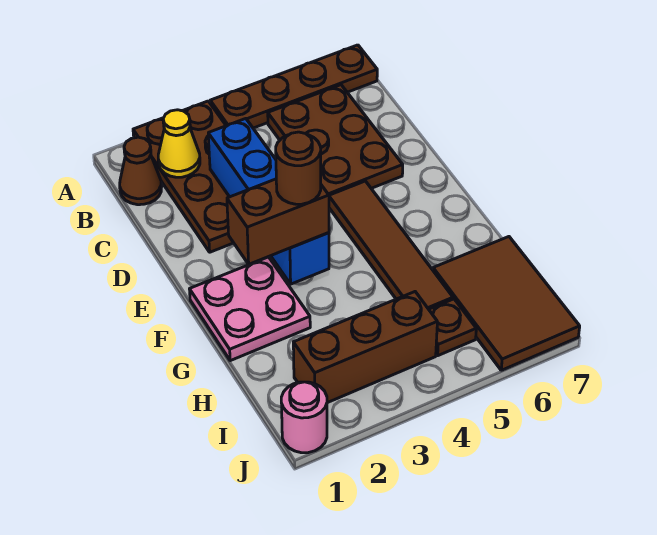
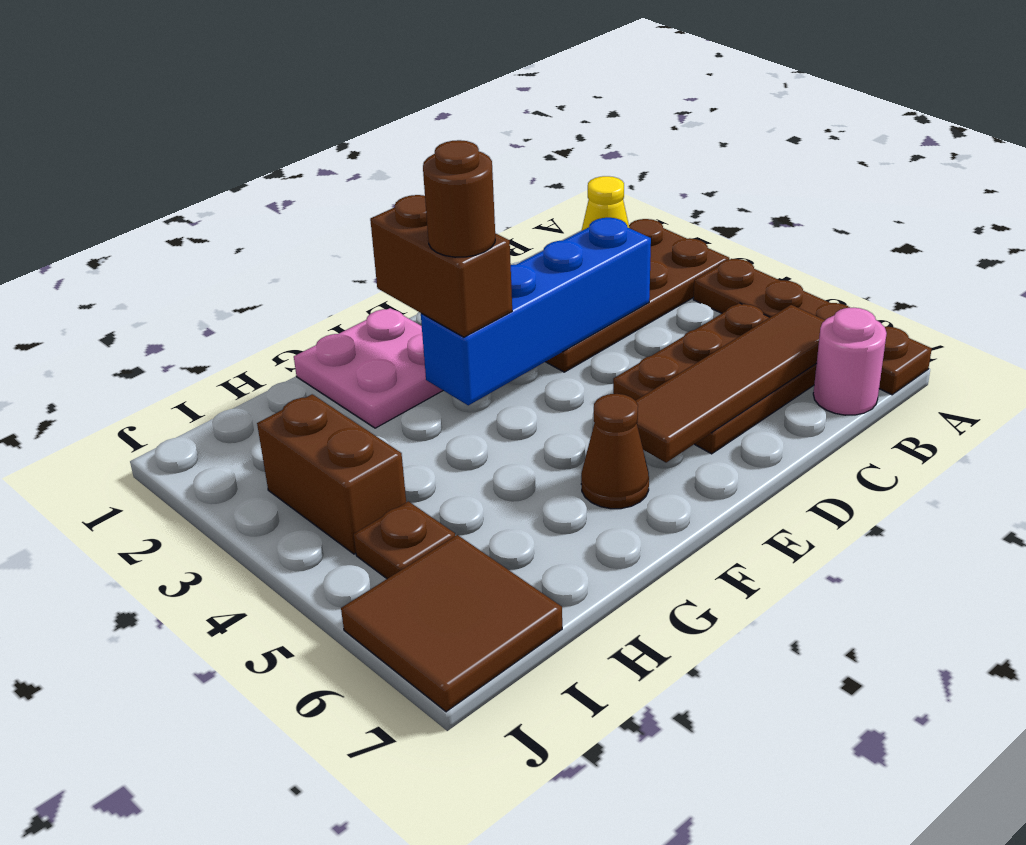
brown cone B1 level 1 -> brown cone F6 level 1
brown tile E5:H5 level 1 -> brown tile B6:E6 level 2
brown tile H6:J7 level 1 -> brown tile I6:J7 level 1
brown brick I2:I4 level 1 -> brown brick I3:I4 level 1
pink round brick J1 level 1 -> pink round brick B7 level 1

